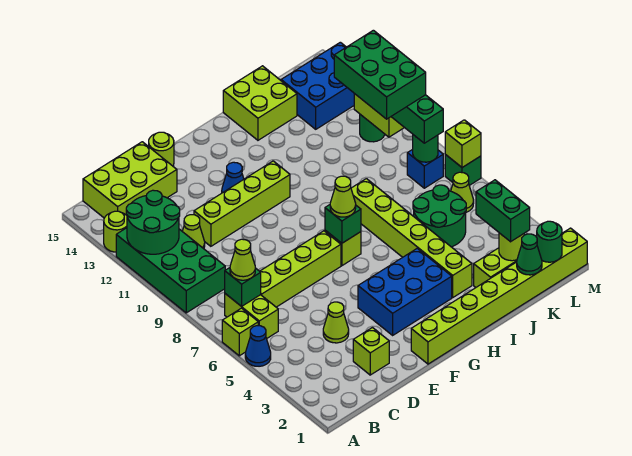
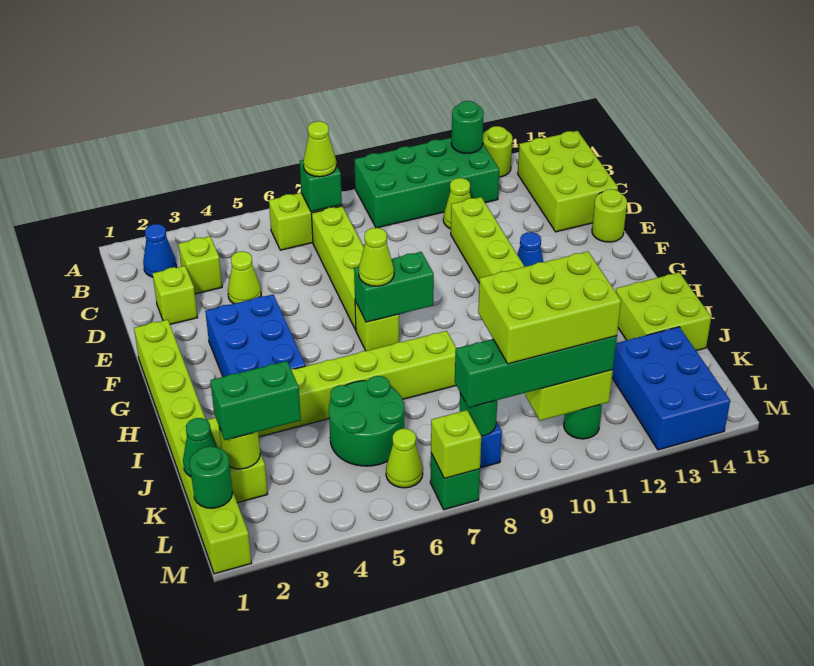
blue cone A5 level 1 -> blue cone B2 level 1
lime brick A6 level 1 -> lime brick C3 level 1
green round brick A11:B12 level 2 -> green round brick A12 level 2
green brick G7 level 2 -> green brick G7:G8 level 2
green brick K9:L11 level 4 -> lime brick K9:L11 level 4

